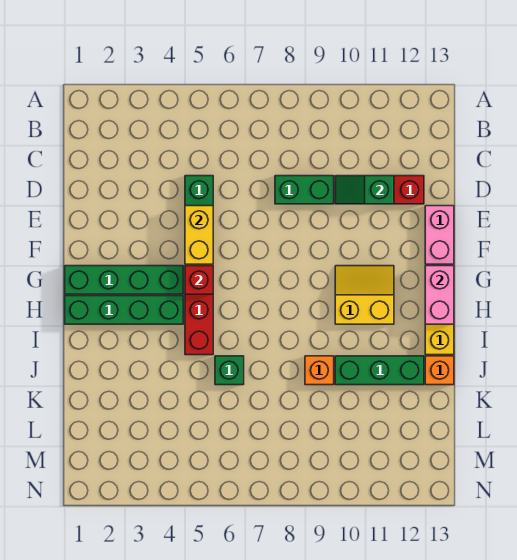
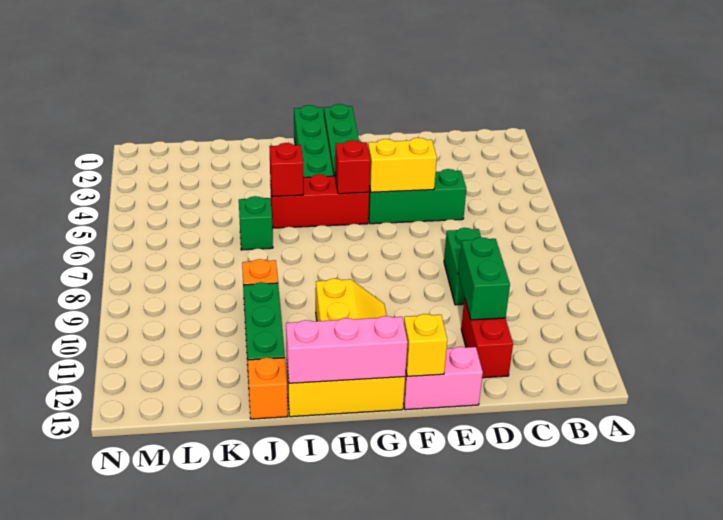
green slope D10:D11 level 2 top 11 -> green brick D10:D11 level 2
none -> yellow brick F13 level 2
pink brick G13:H13 level 2 -> pink brick G13:I13 level 2
none -> red brick I5 level 2

